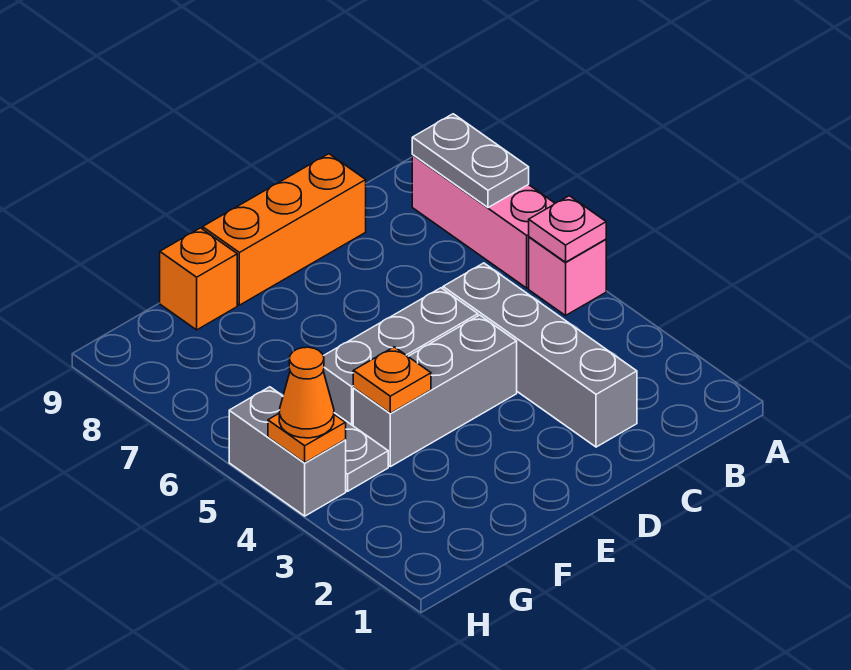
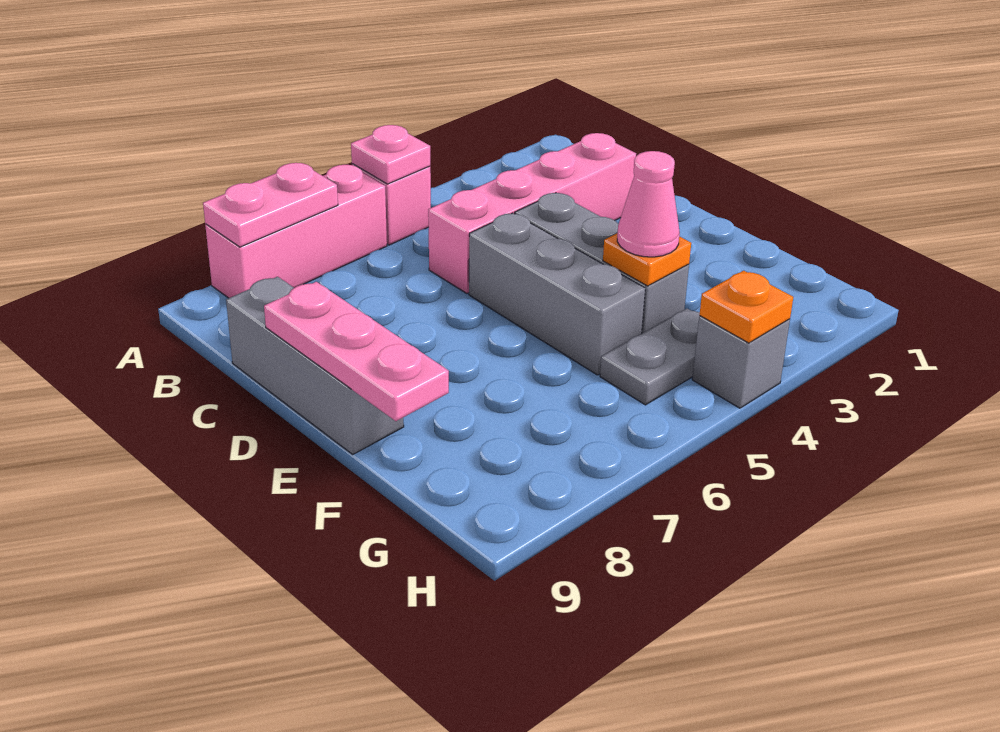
grey plate A7:A8 level 2 -> pink plate A7:A8 level 2
grey brick C2:C5 level 1 -> pink brick C2:C5 level 1
orange brick C9:E9 level 1 -> grey brick C9:E9 level 1
none -> pink plate D9:F9 level 2
none -> pink cone F4 level 3
orange brick F9 level 1 -> none
grey brick H4:H5 level 1 -> grey brick H4 level 1
orange cone H4 level 3 -> none

